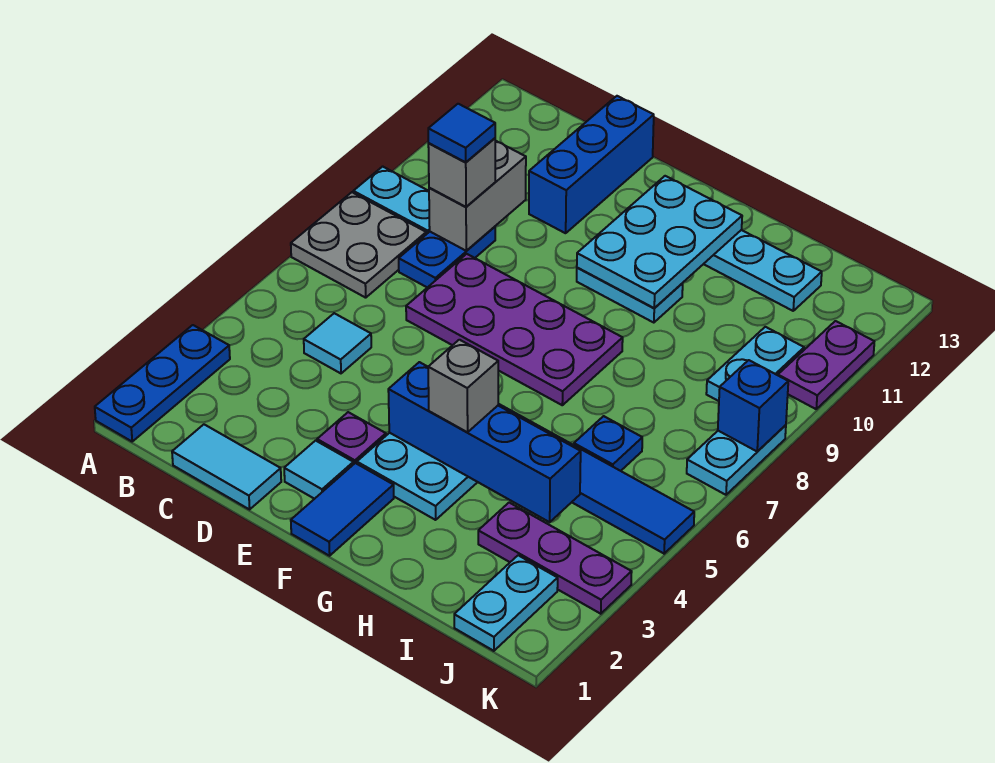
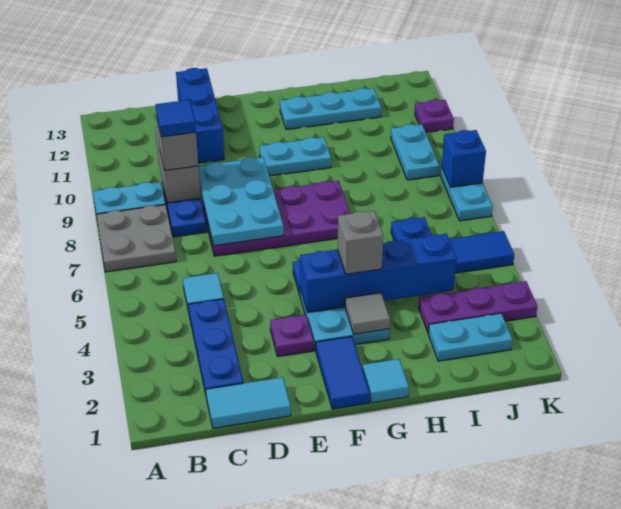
blue plate A1:A3 level 1 -> blue plate C2:C4 level 1
cyan tile E2 level 1 -> cyan tile G1 level 1
cyan plate F10:G12 level 2 -> cyan plate D7:E9 level 2
none -> grey tile G3 level 2
cyan plate J1:J2 level 1 -> cyan plate I2:J2 level 1
purple plate K10:K11 level 1 -> purple plate K11 level 1

